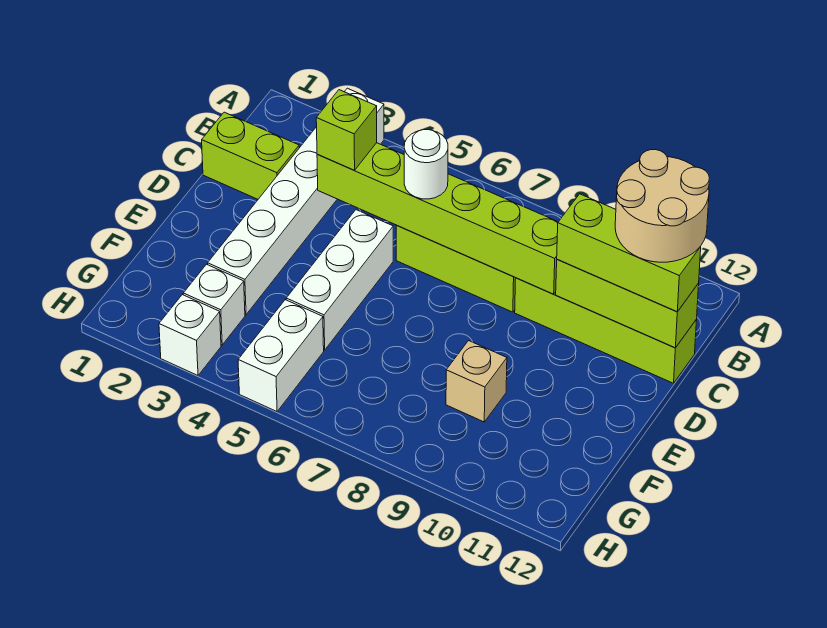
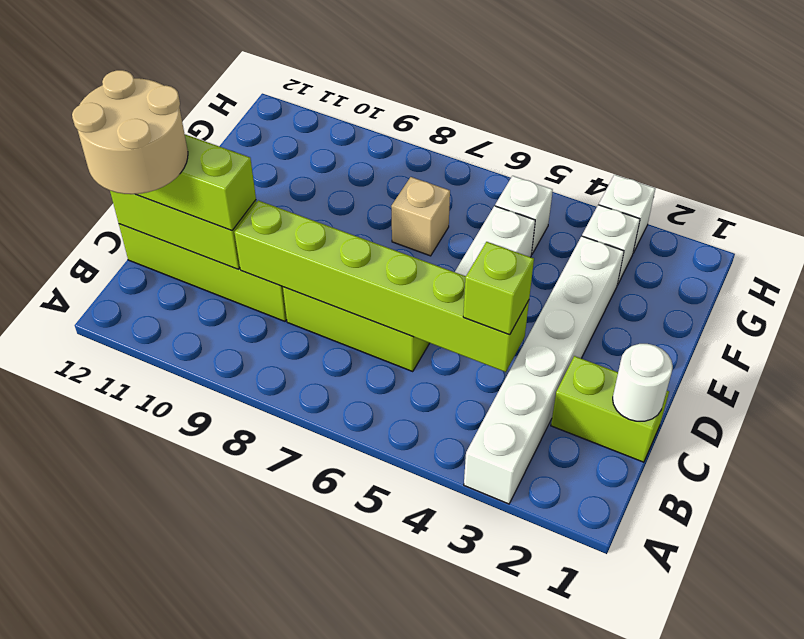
white round brick C6 level 3 -> white round brick C1 level 2
tan brick F9 level 1 -> tan brick F7 level 1
white brick G5:H5 level 1 -> white brick G5 level 1

